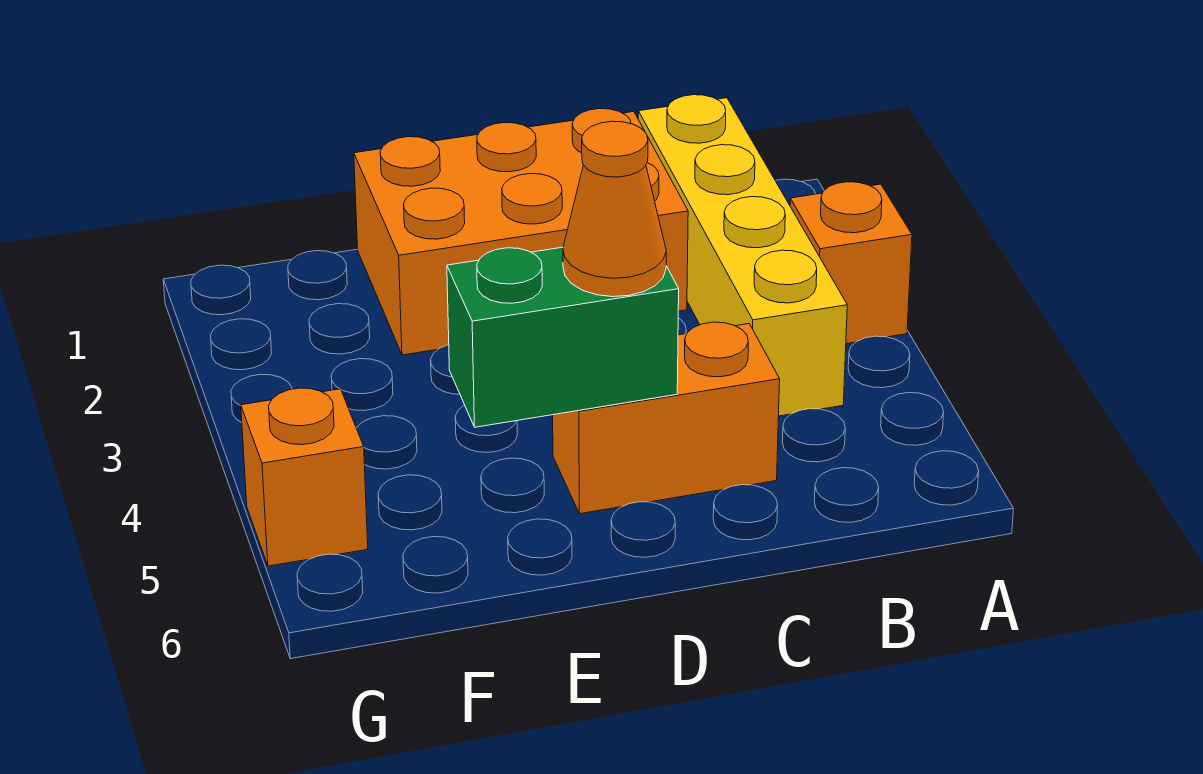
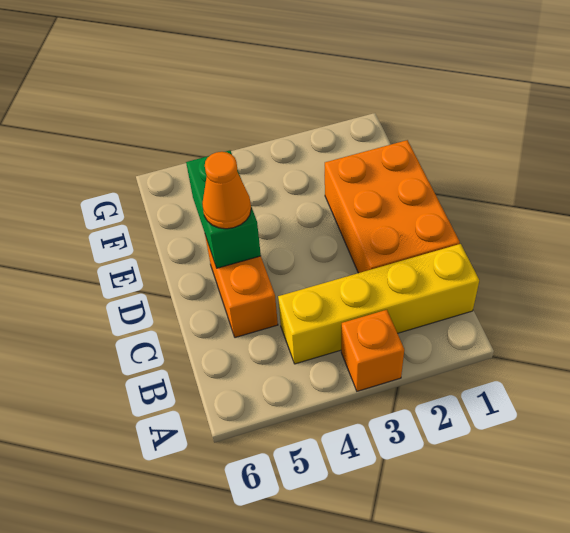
orange brick G5 level 1 -> none

